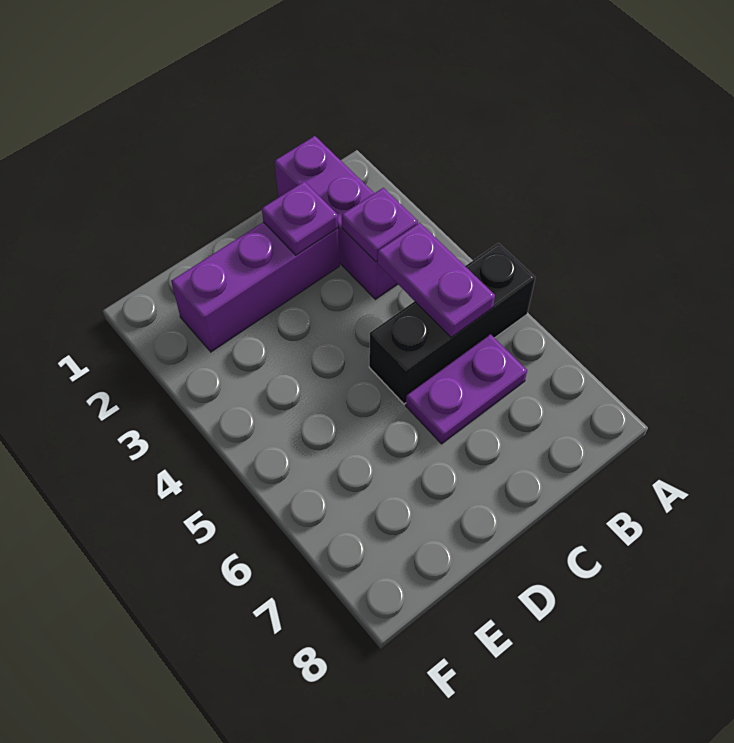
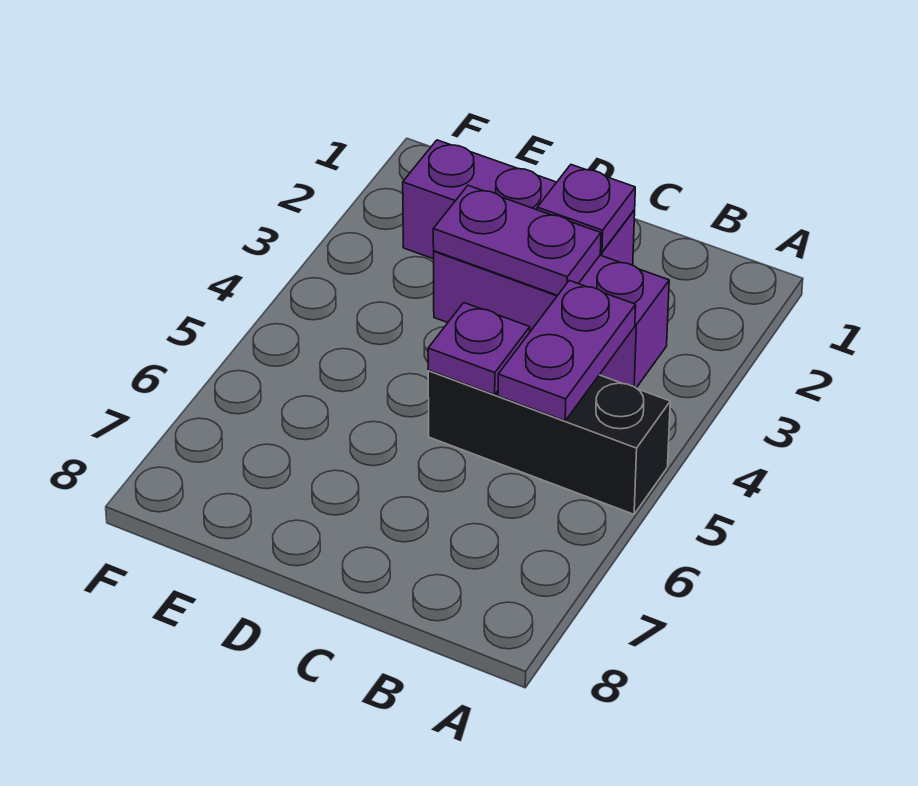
purple brick B1:B3 level 1 -> purple brick B3:D3 level 1
purple plate B3 level 2 -> purple plate C5 level 2
purple plate B6:C6 level 1 -> purple plate C3:D3 level 2

